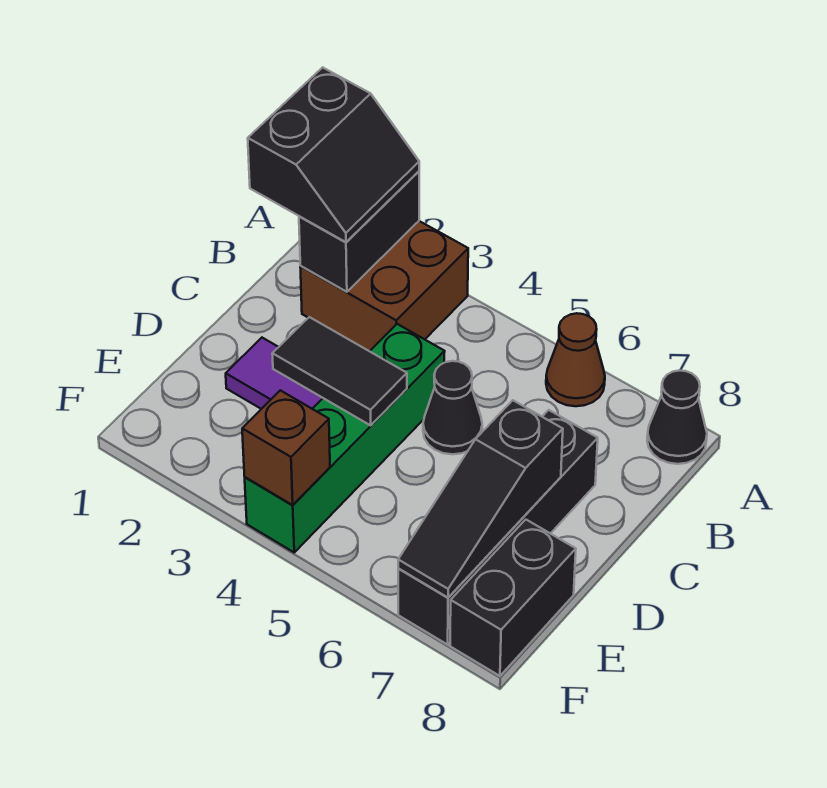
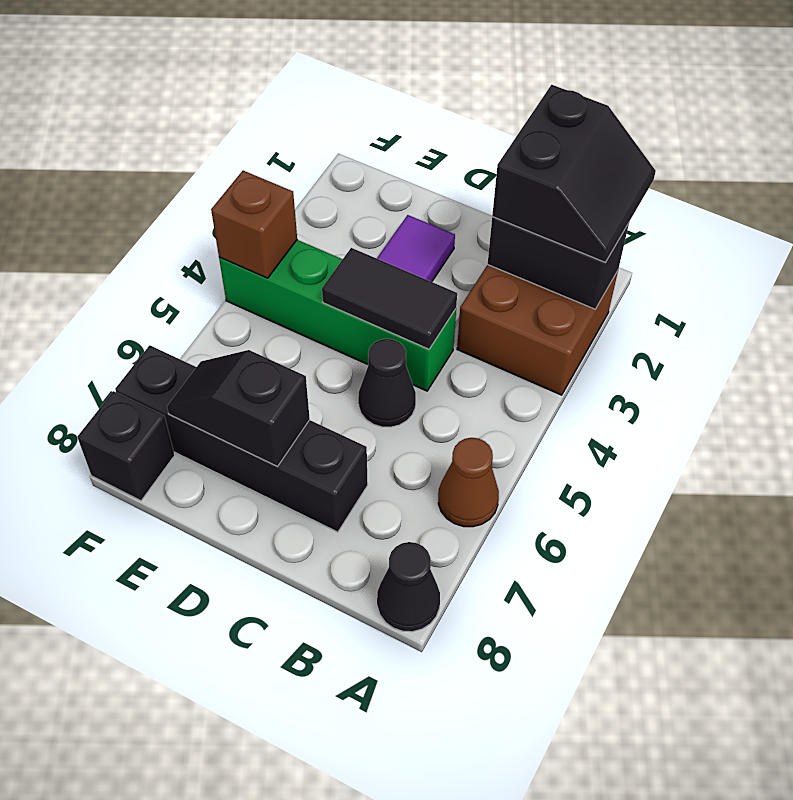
black slope A1:B2 level 3 top 1 -> black slope A1:B2 level 3 top B
black tile D3:D4 level 2 -> black tile C4:D4 level 2
black slope D7:F7 level 2 top D -> black slope D7:E7 level 2 top D
black brick E8:F8 level 1 -> black brick F8 level 1

